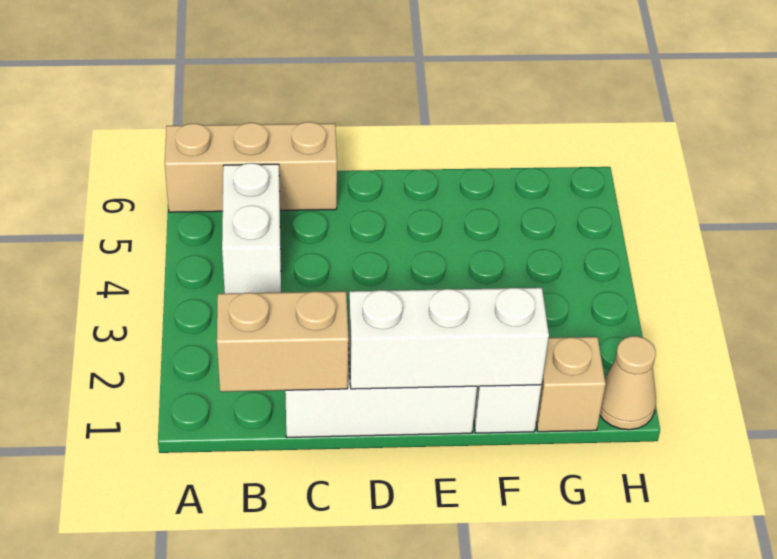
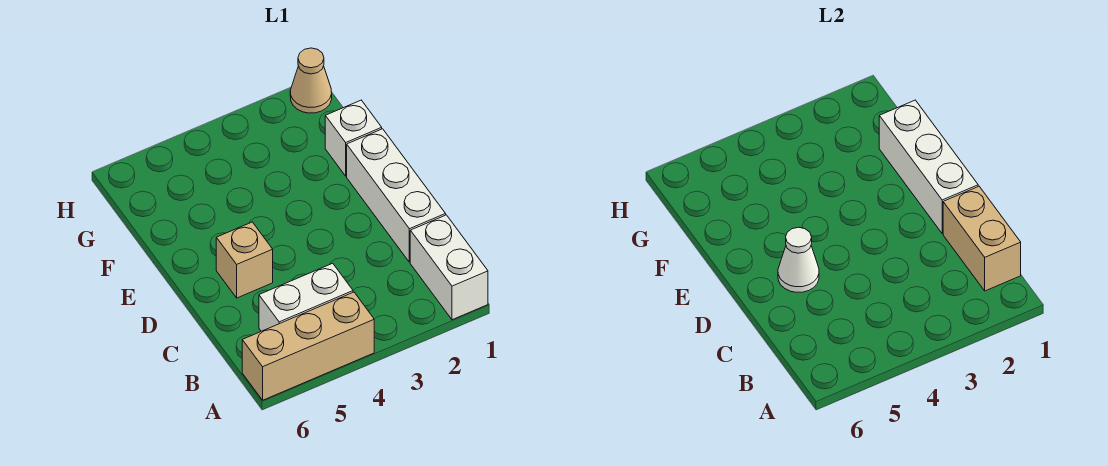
none -> white brick A1:B1 level 1
tan brick A6:C6 level 1 -> tan brick A4:A6 level 1
none -> white cone D5 level 2
tan brick G1 level 1 -> tan brick D5 level 1

